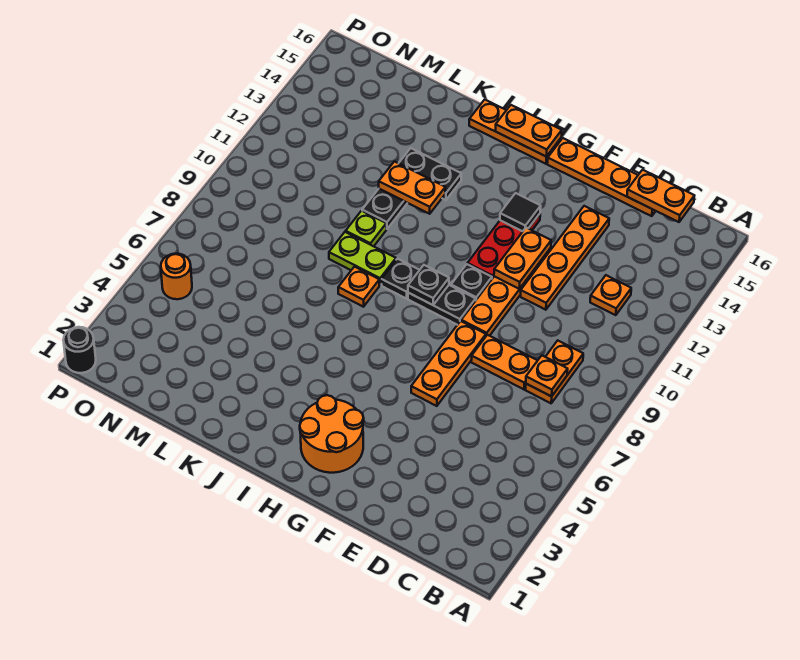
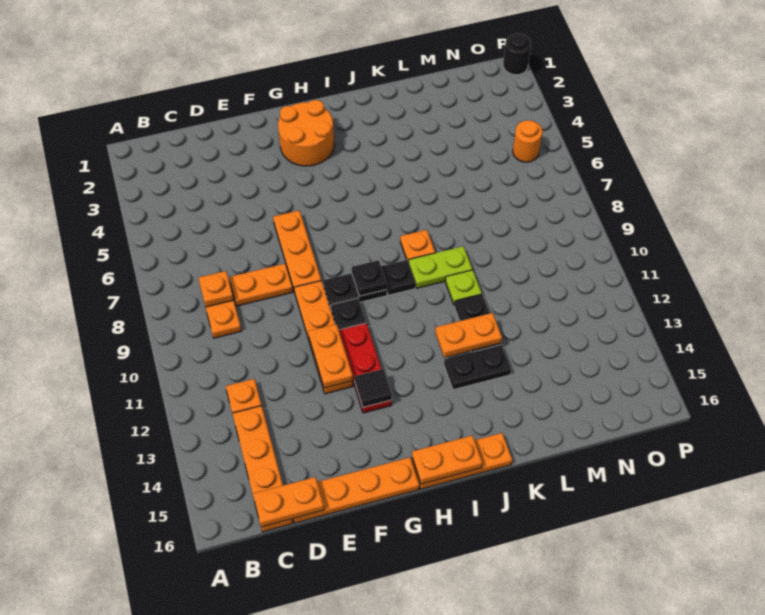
orange plate E11:E14 level 1 -> orange plate C13:C16 level 1

